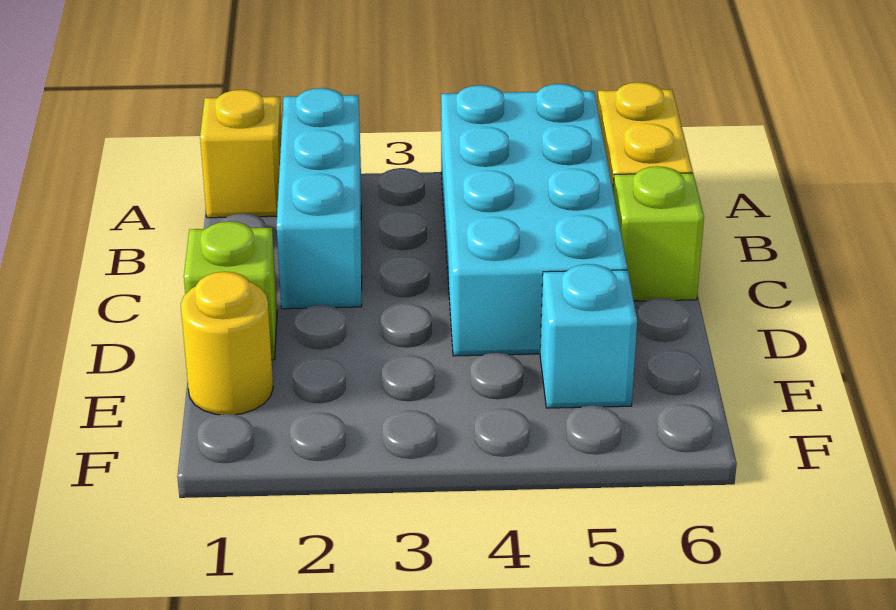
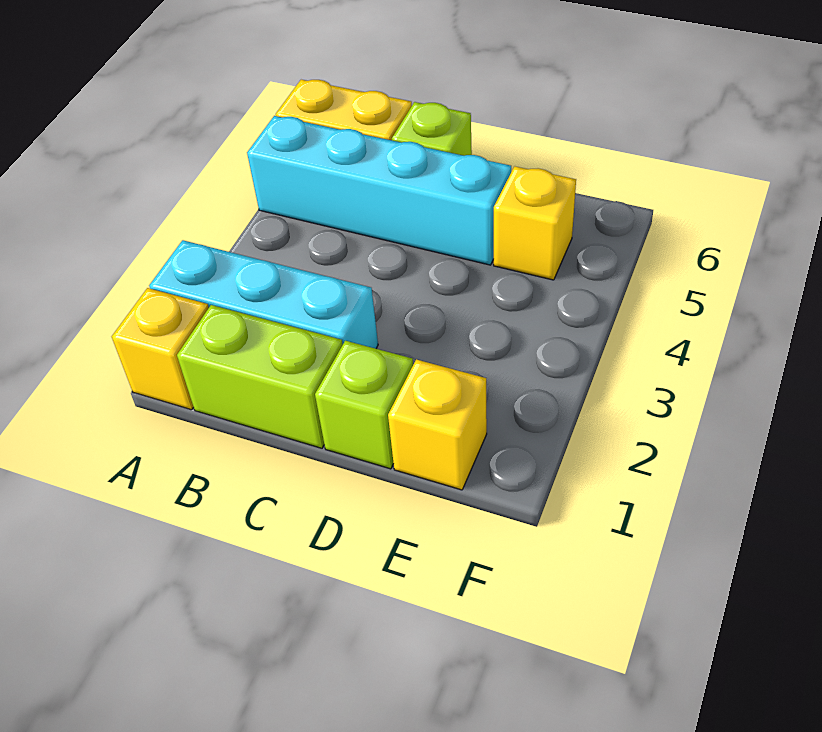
cyan brick A4:D5 level 1 -> cyan brick A5:D5 level 1
none -> lime brick B1:C1 level 1
yellow round brick E1 level 1 -> yellow brick E1 level 1
cyan brick E5 level 1 -> yellow brick E5 level 1

